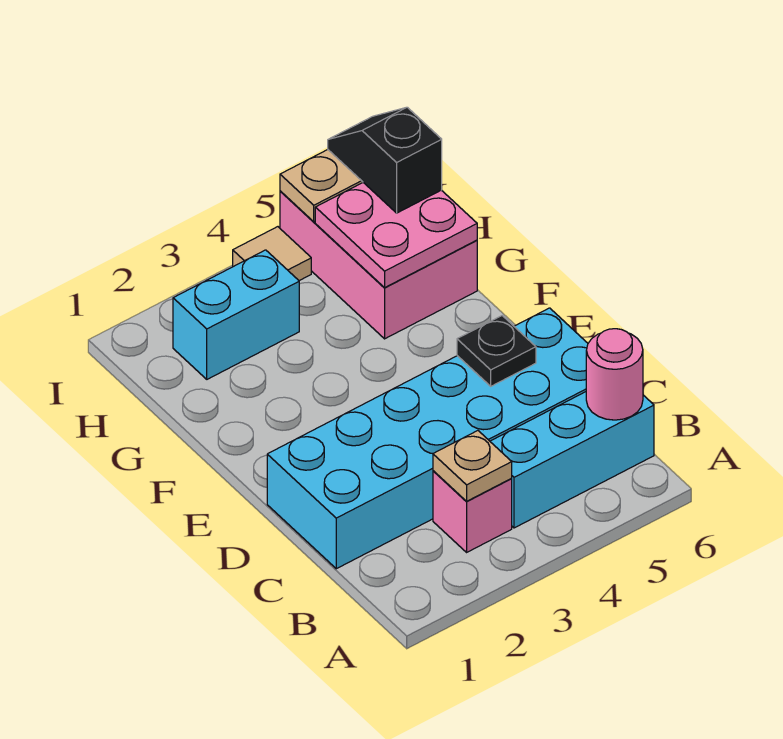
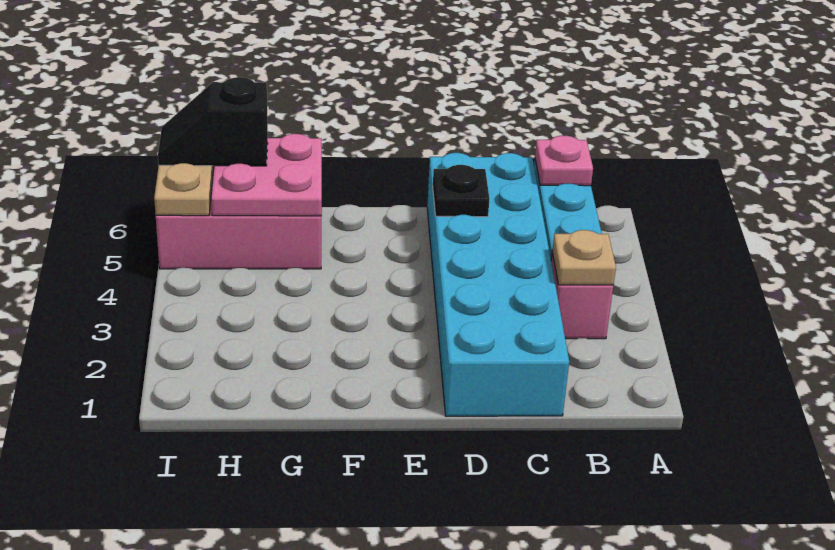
pink round brick B6 level 2 -> pink plate B6 level 2
cyan brick H2:H3 level 1 -> none
tan tile I4 level 1 -> none

